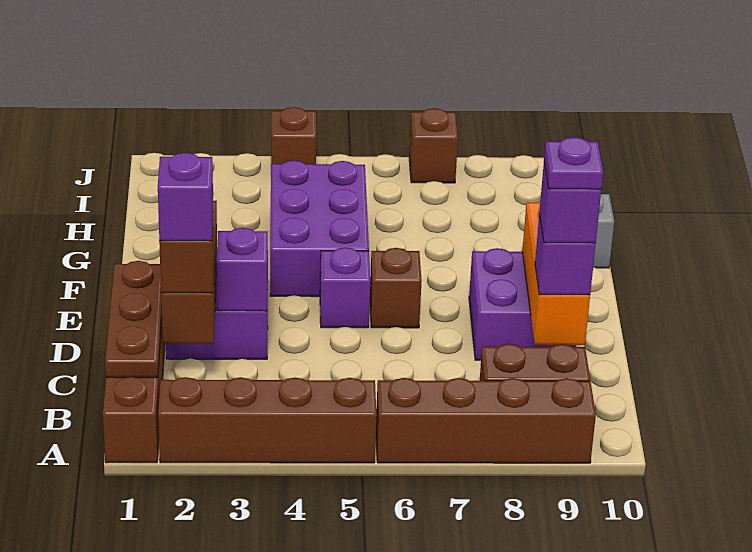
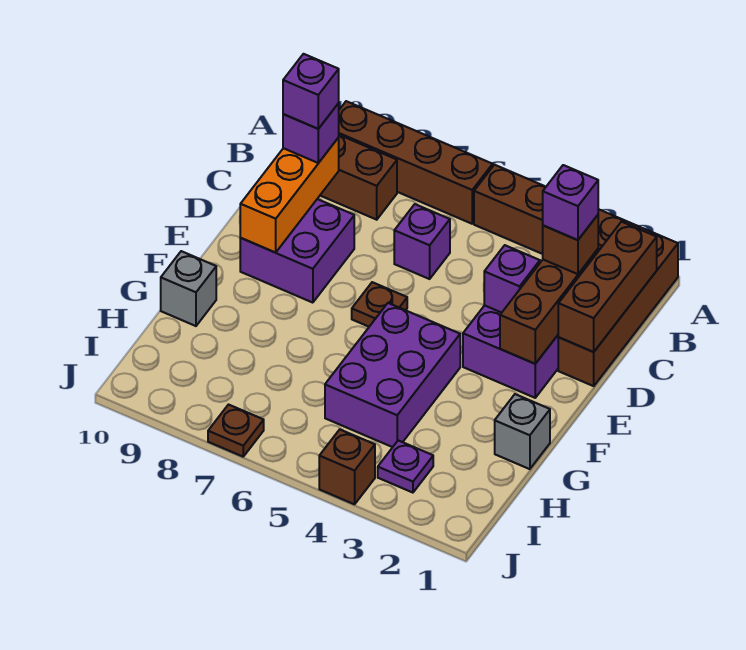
brown plate B1:D1 level 2 -> brown brick B1:D1 level 2
purple plate C9 level 5 -> purple plate I3 level 1
purple brick E5 level 1 -> purple brick C6 level 1
brown brick E6 level 1 -> brown plate E6 level 1
none -> grey brick G1 level 1
brown brick J7 level 1 -> brown plate J7 level 1

